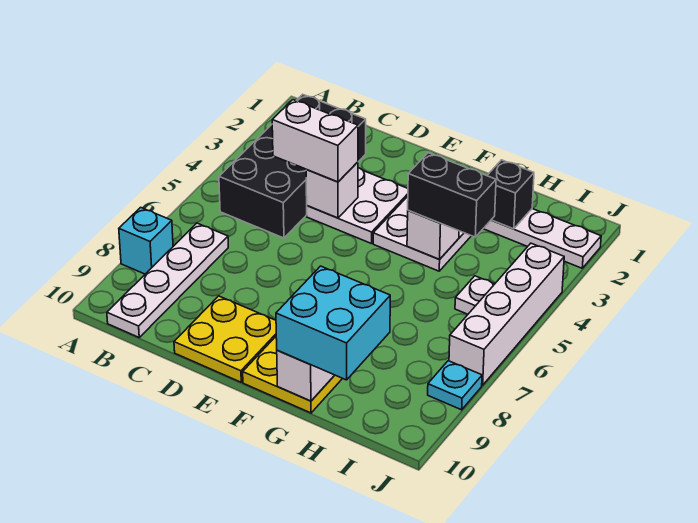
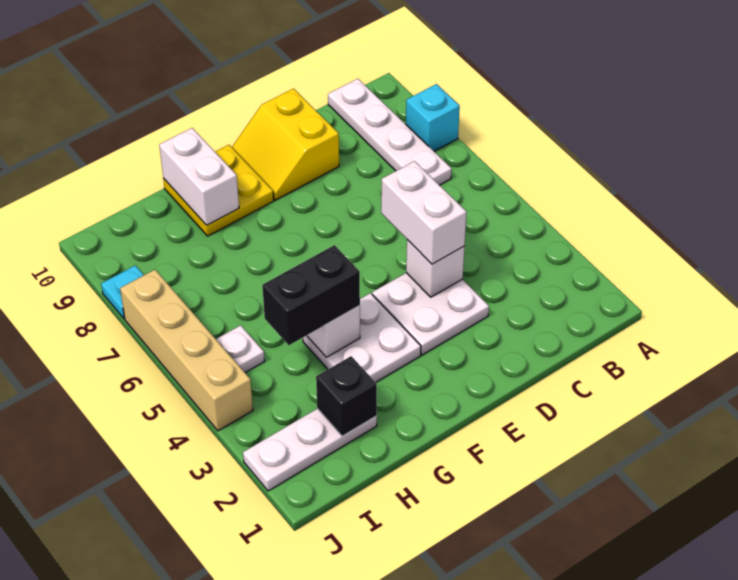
black brick B2:C5 level 1 -> none
white brick C4:D4 level 3 -> white brick D4:D5 level 3
yellow plate D9:E10 level 1 -> yellow slope D9:E10 level 1 top D
cyan brick G9:H10 level 3 -> none
white brick J4:J7 level 1 -> tan brick J4:J7 level 1

